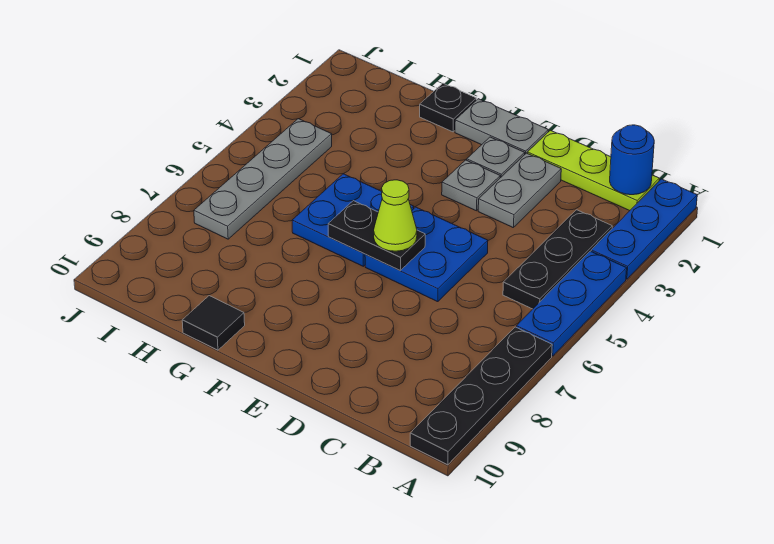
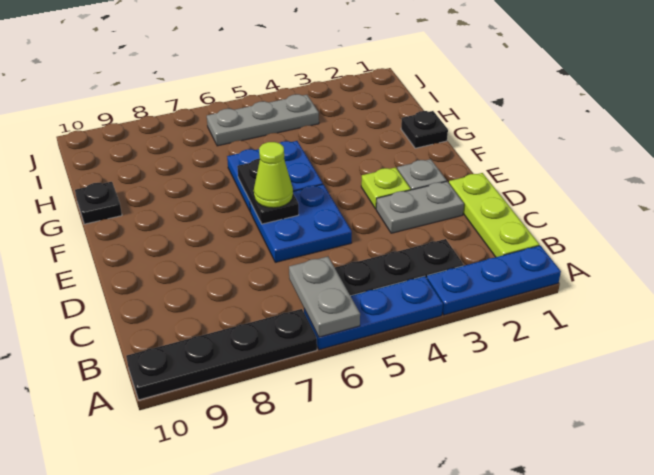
blue round brick B1 level 2 -> none
grey plate E1:F1 level 1 -> grey plate A6:B6 level 2
grey plate E3 level 1 -> lime plate E3 level 1
black tile G10 level 1 -> black plate G10 level 1
grey plate I4:I7 level 1 -> grey plate I4:I6 level 1

